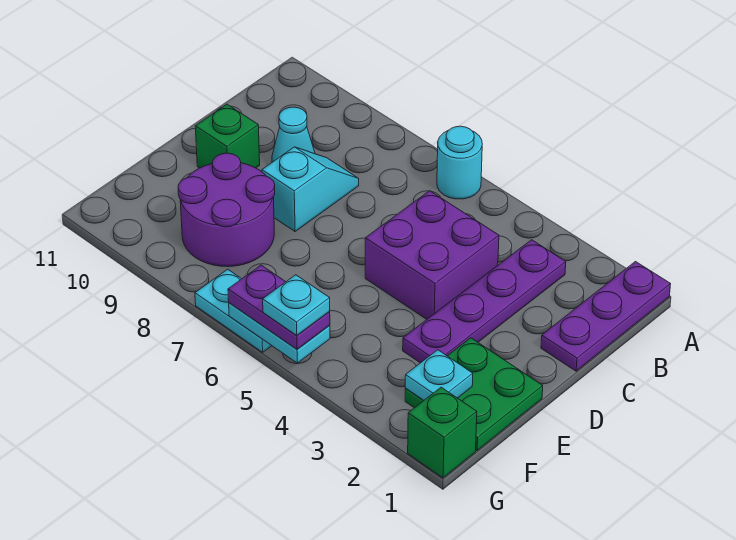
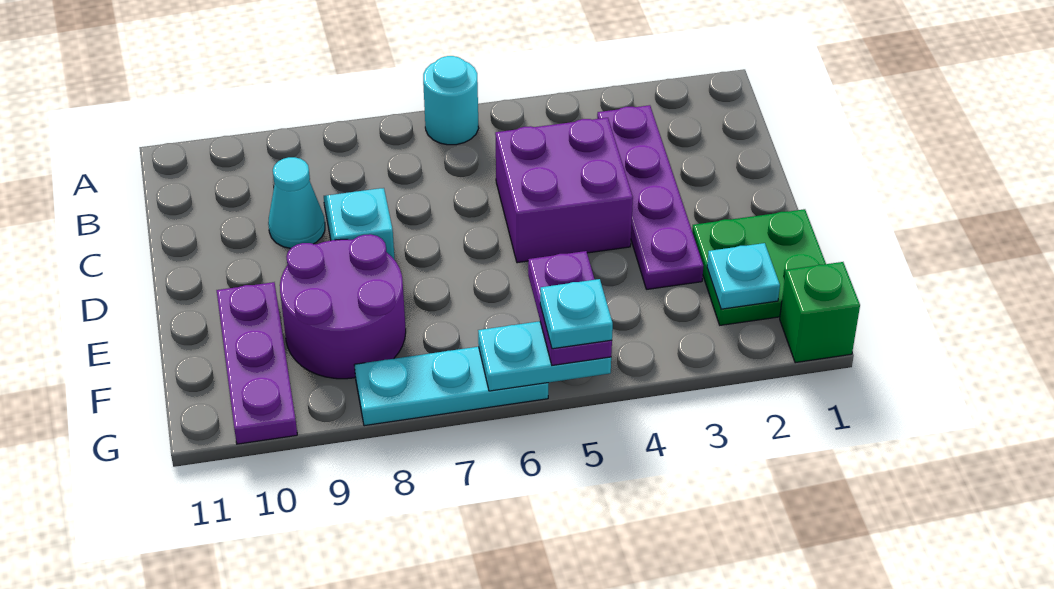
purple plate A1:C1 level 1 -> purple plate E10:G10 level 1
green brick D10 level 1 -> none
purple plate G5:G6 level 3 -> purple plate F5:G5 level 3
cyan plate G6:G7 level 1 -> cyan plate G6:G8 level 1

